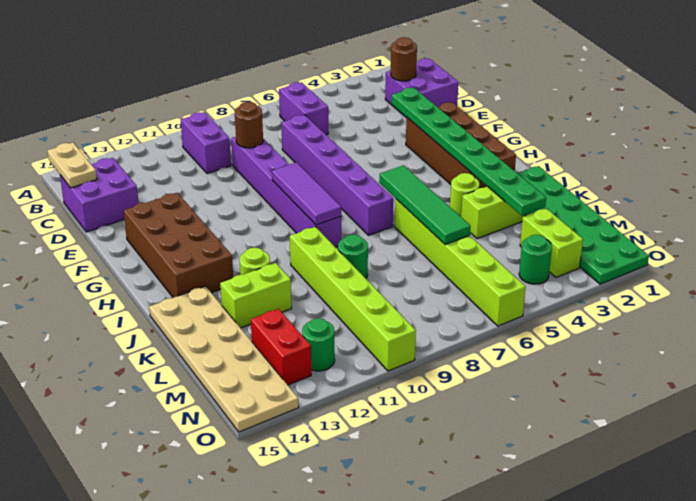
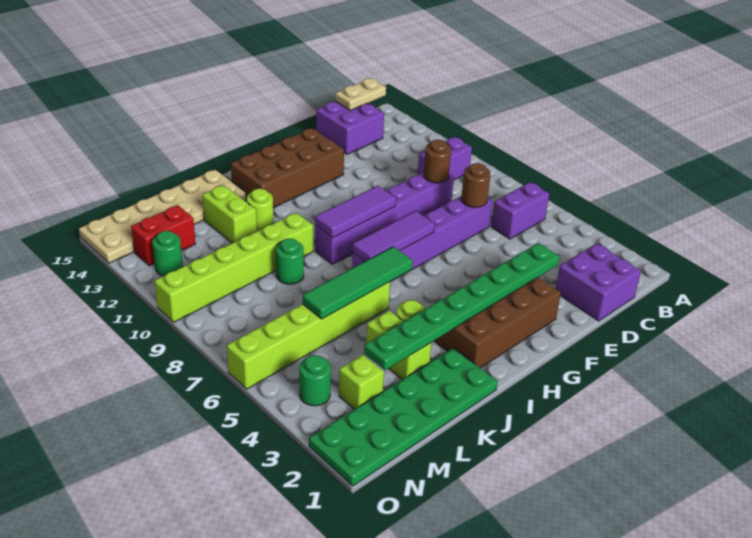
brown round brick C2 level 2 -> brown round brick D7 level 2
none -> purple tile G7:I7 level 2
lime brick M3:N3 level 1 -> lime brick M3 level 1

